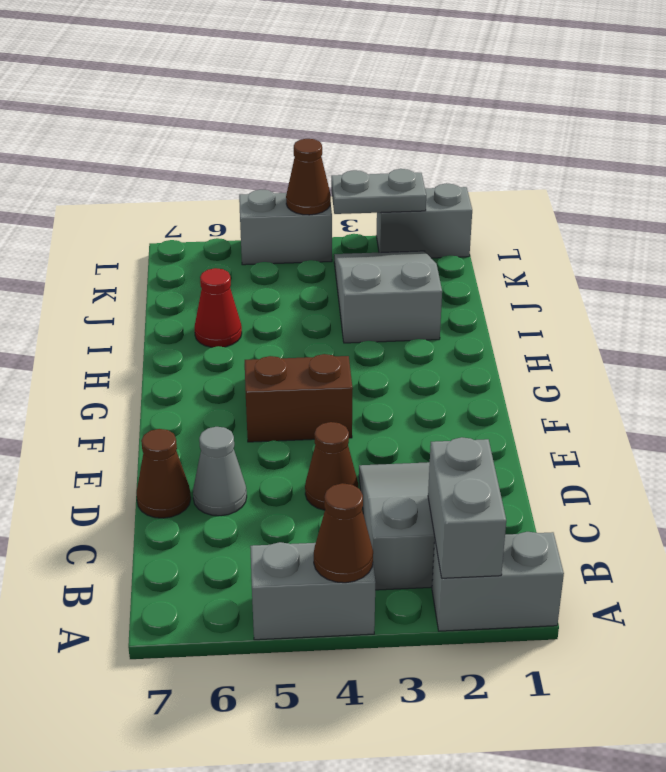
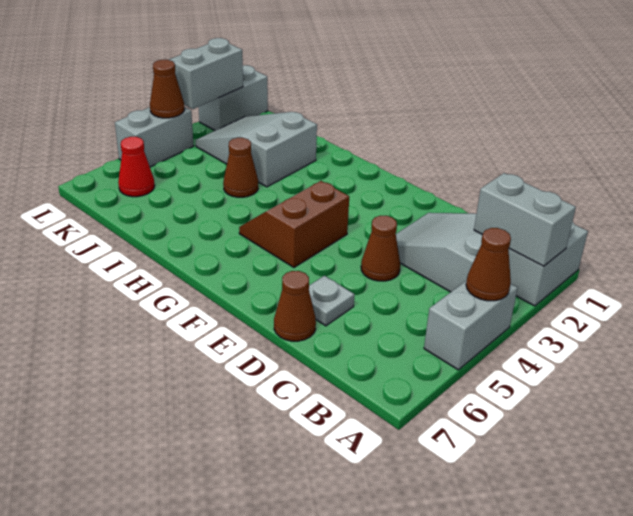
grey cone D6 level 1 -> grey plate D6 level 1
none -> brown cone I4 level 1
red cone I6 level 1 -> red cone K6 level 1
grey plate L2:L3 level 2 -> grey brick L2:L3 level 2

